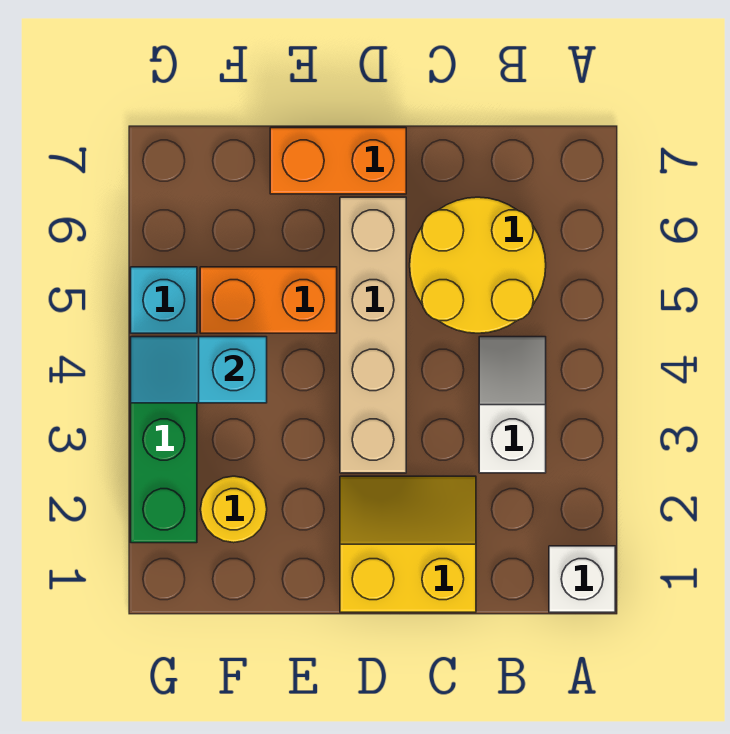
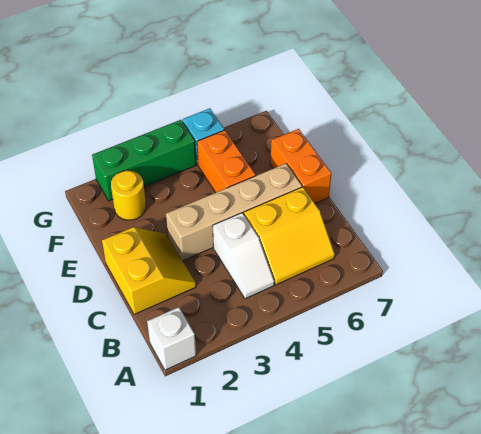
white slope B3:B4 level 1 top 3 -> white slope B4:C4 level 1 top C
yellow round brick B5:C6 level 1 -> yellow slope B5:C6 level 1 top C
cyan slope F4:G4 level 2 top F -> none

